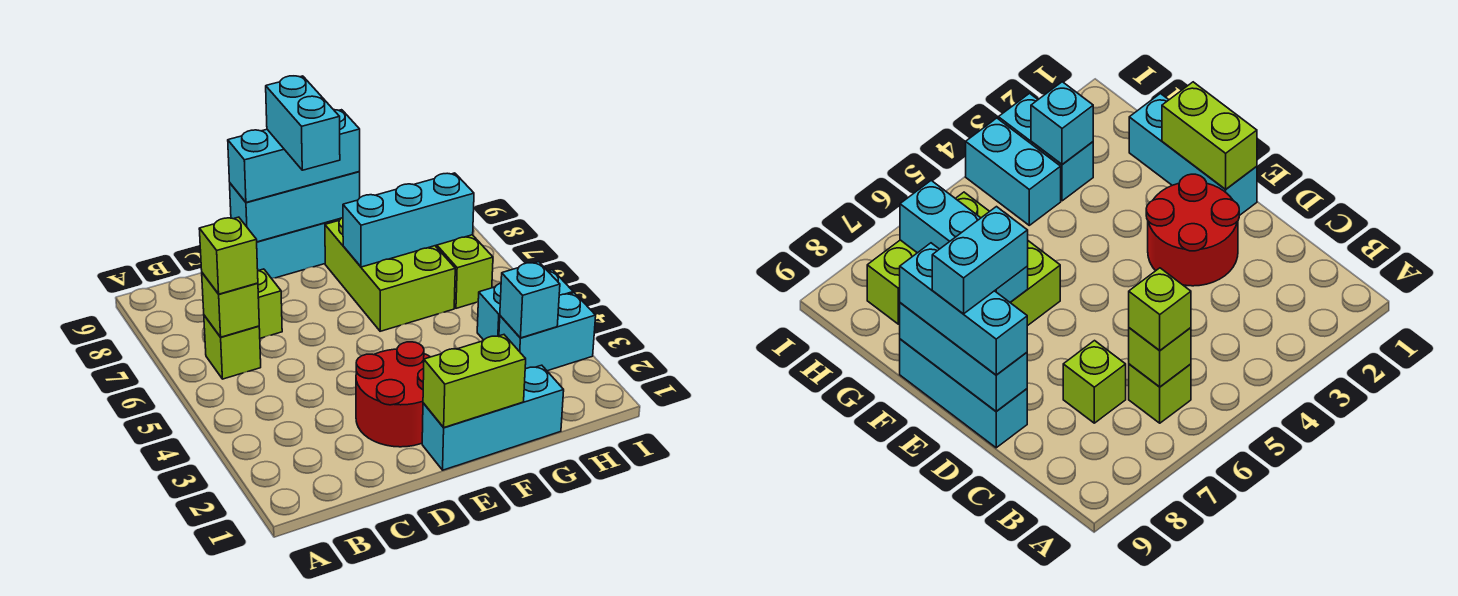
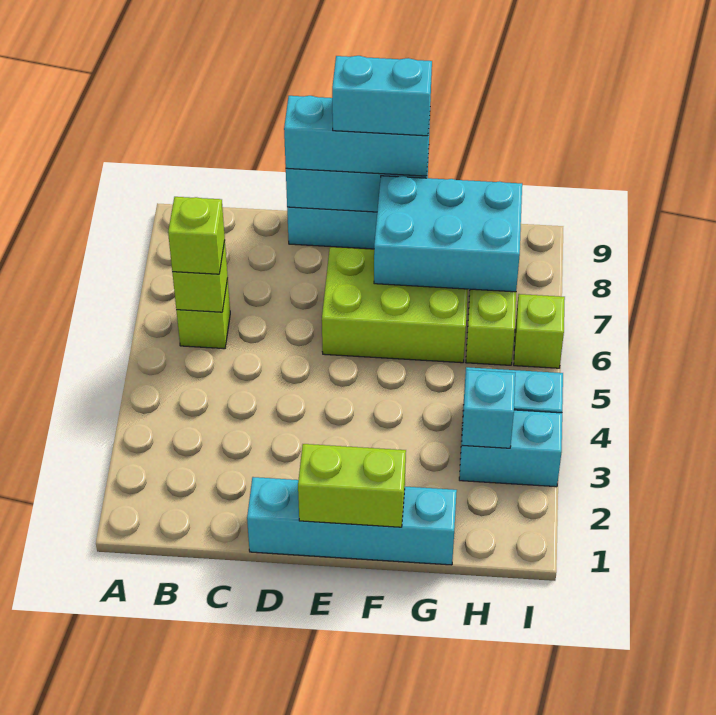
lime brick C7 level 1 -> lime brick I6 level 1
red round brick D2:E3 level 1 -> none
cyan brick E1:G1 level 1 -> cyan brick D1:G1 level 1
cyan brick E8:E9 level 4 -> cyan brick E9:F9 level 4
lime brick F6:G8 level 1 -> lime brick E6:G7 level 1
cyan brick F7:H7 level 2 -> cyan brick F7:H8 level 2

